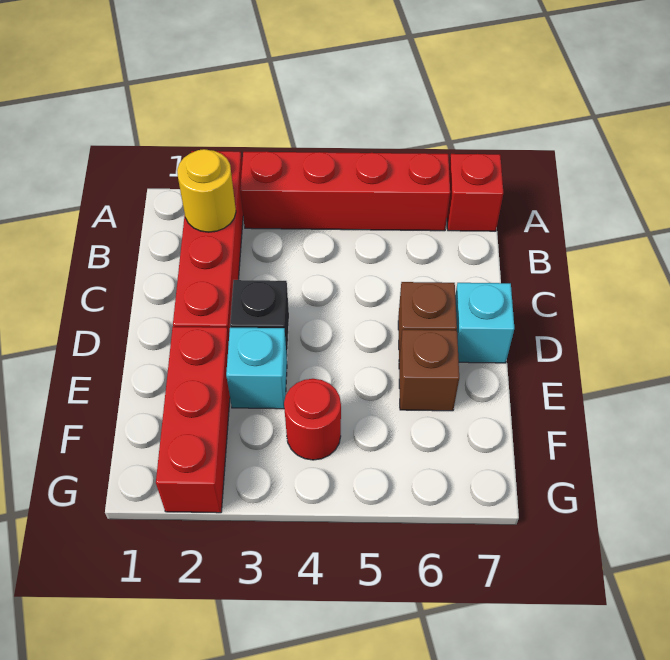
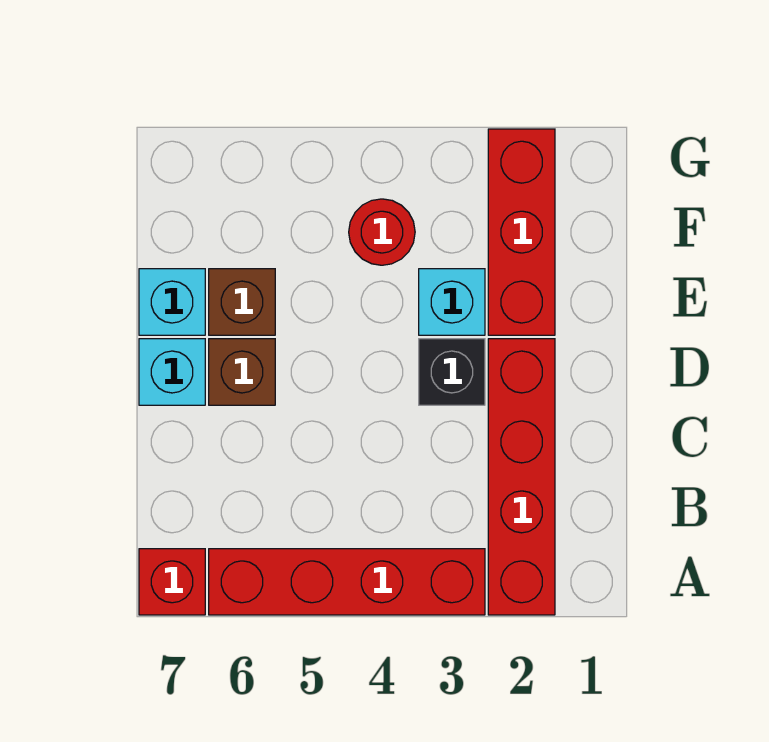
yellow round brick B2 level 2 -> none
none -> cyan brick E7 level 1

